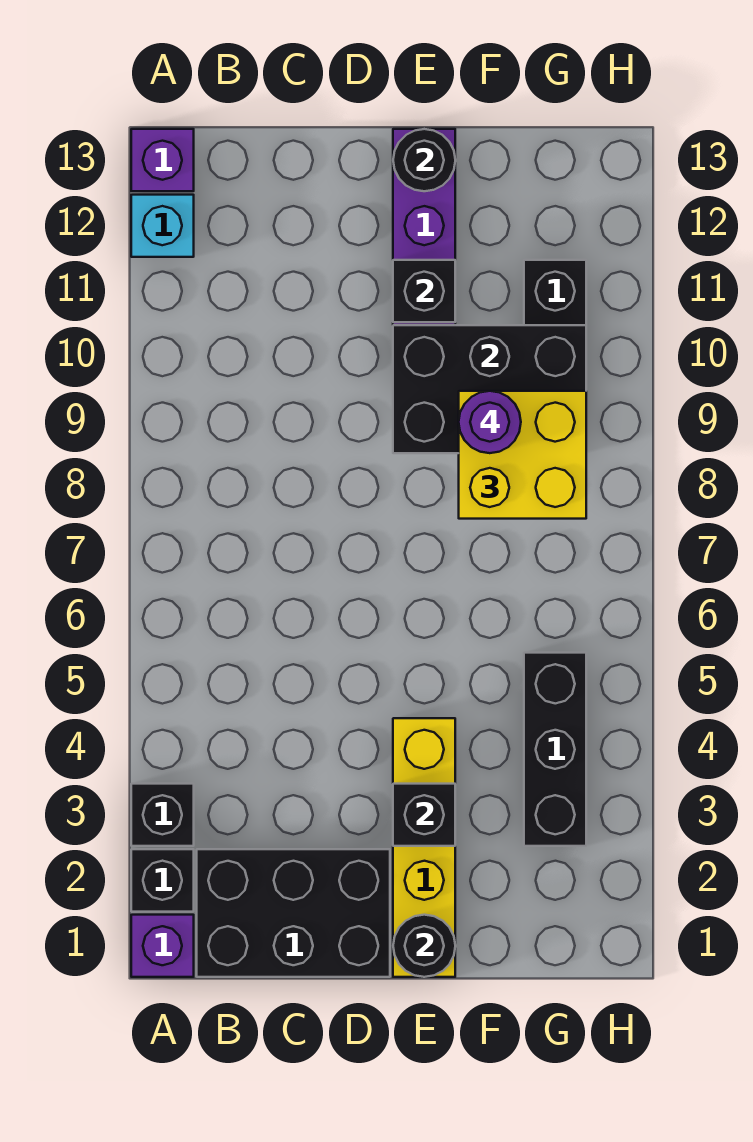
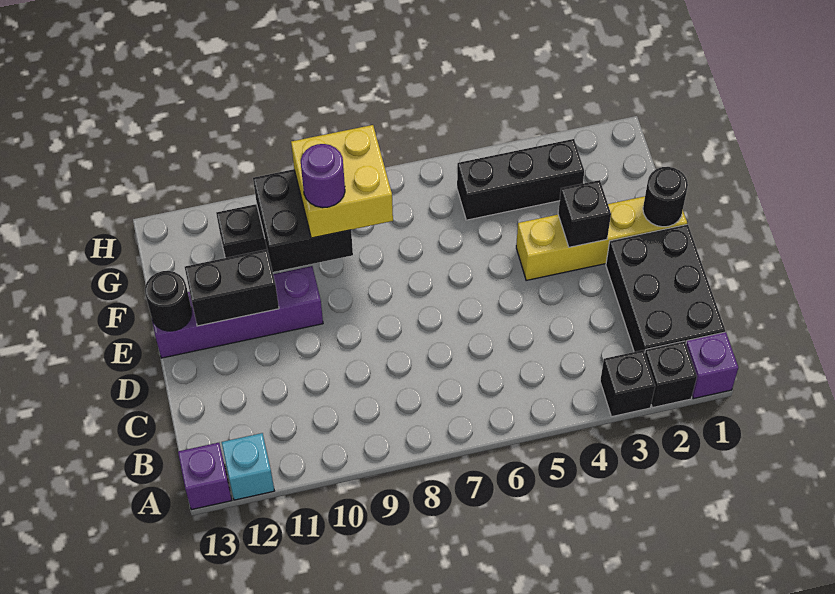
black brick E9:G10 level 2 -> black brick F9:G10 level 2
black brick E11 level 2 -> black brick E11:E12 level 2

